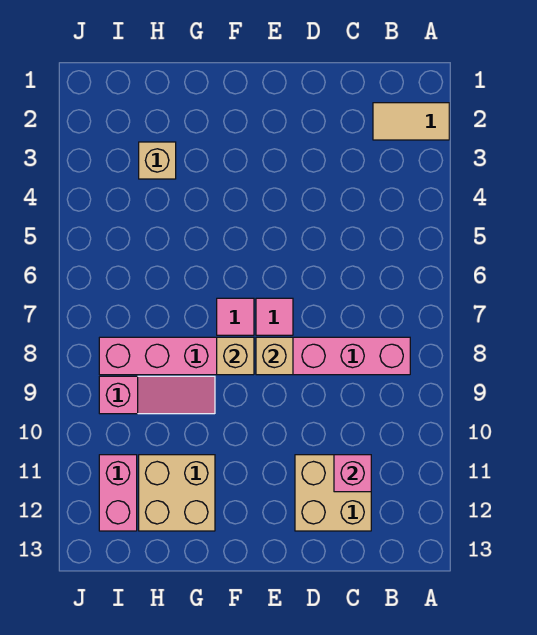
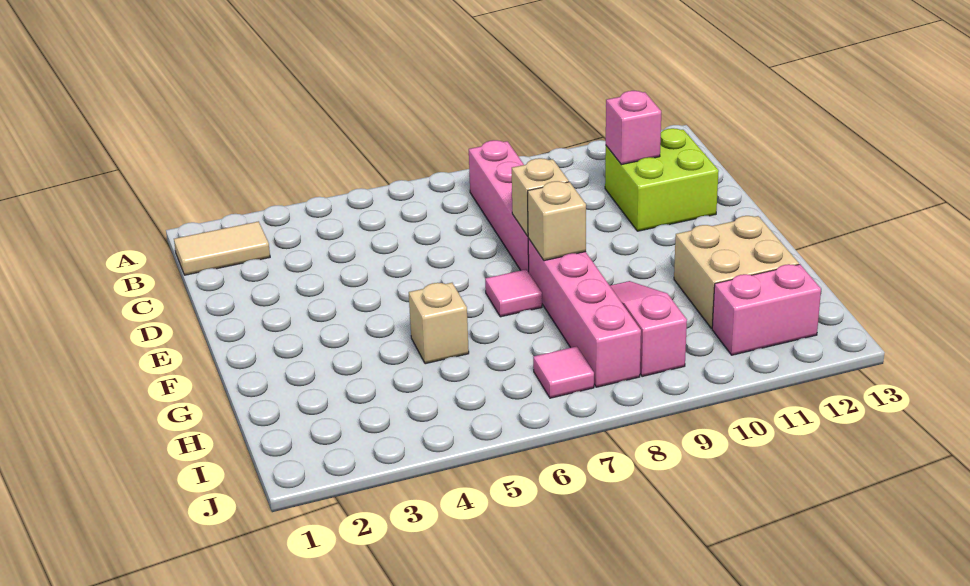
tan tile A2:B2 level 1 -> tan tile B1:B2 level 1
tan brick C11:D12 level 1 -> lime brick C11:D12 level 1
pink tile E7 level 1 -> pink tile I7 level 1
tan brick H3 level 1 -> tan brick G5 level 1

